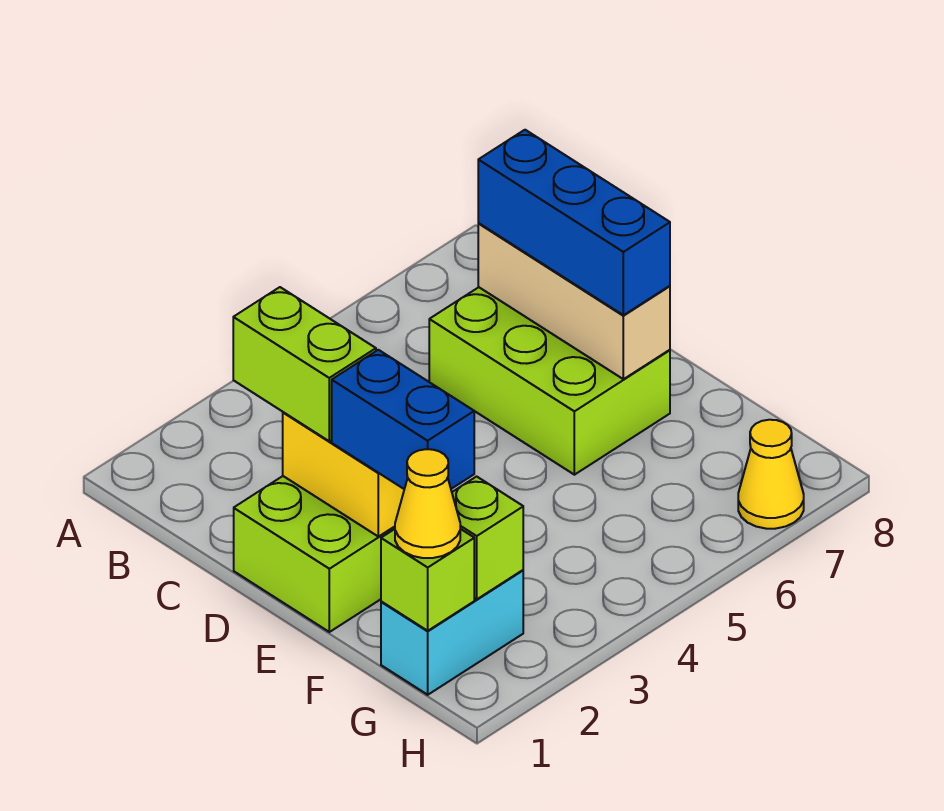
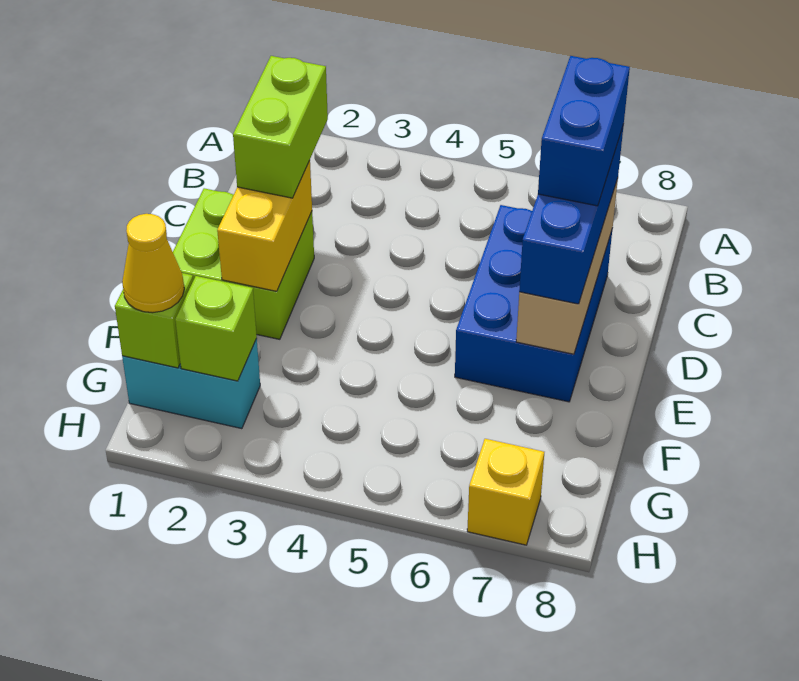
lime brick C6:E7 level 1 -> blue brick C6:E7 level 1
blue brick E2:F2 level 3 -> blue brick C7:D7 level 4
yellow cone H7 level 1 -> yellow brick H7 level 1

